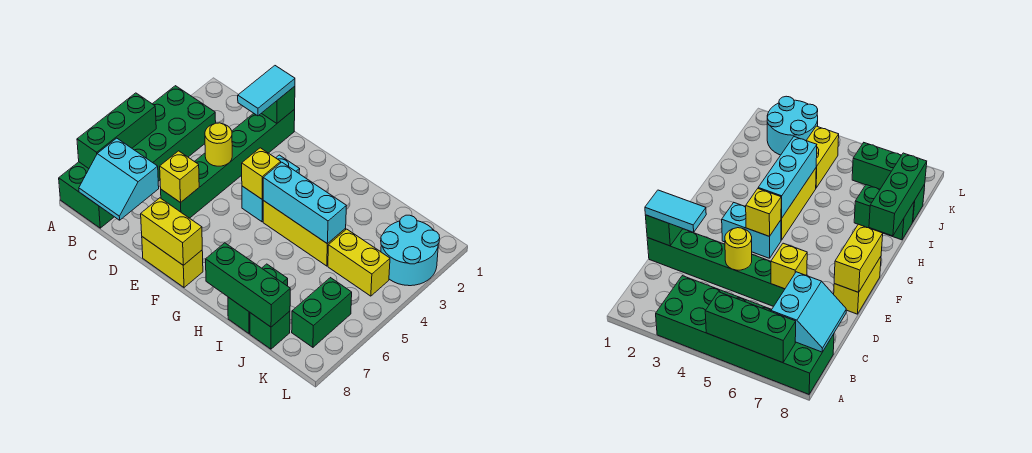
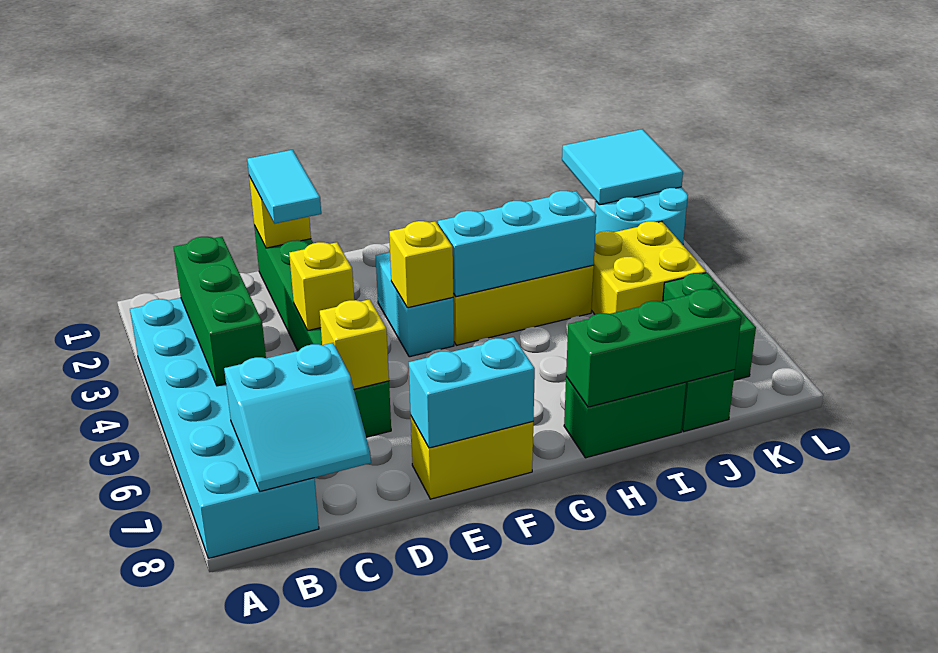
green brick A3:B8 level 1 -> cyan brick A3:B8 level 1
green brick A5:A7 level 2 -> green brick B3:B5 level 2
green brick D1 level 2 -> yellow brick D1 level 2
yellow round brick D4 level 2 -> yellow brick D4 level 2
yellow brick E8:F8 level 2 -> cyan brick E8:F8 level 2
green brick I7:I8 level 1 -> green brick H8:I8 level 1
yellow brick J4:K4 level 1 -> yellow brick J4:K5 level 1
none -> cyan tile K1:L2 level 2

